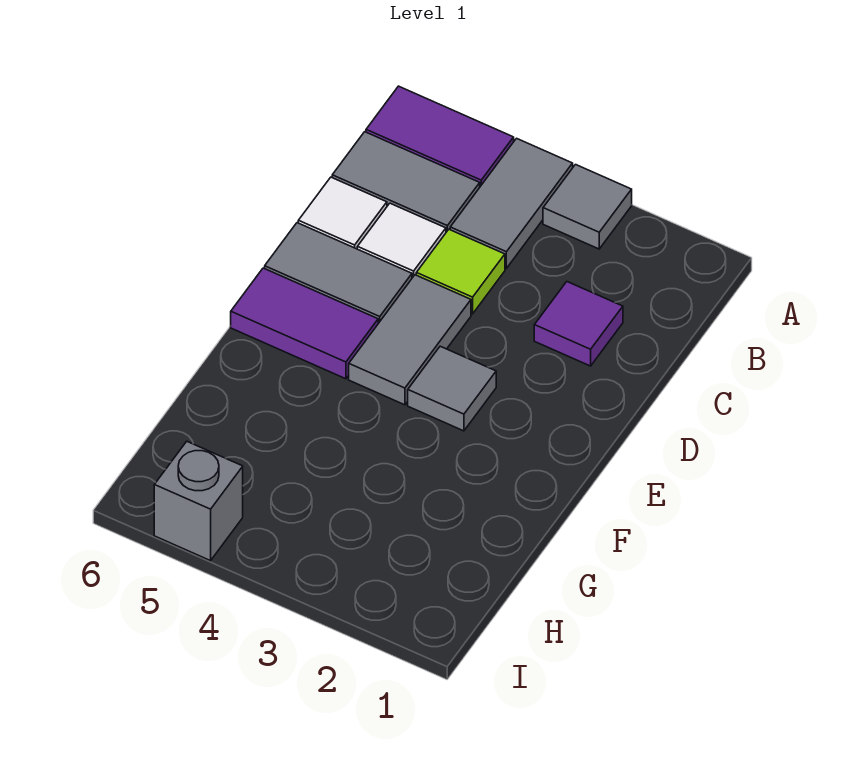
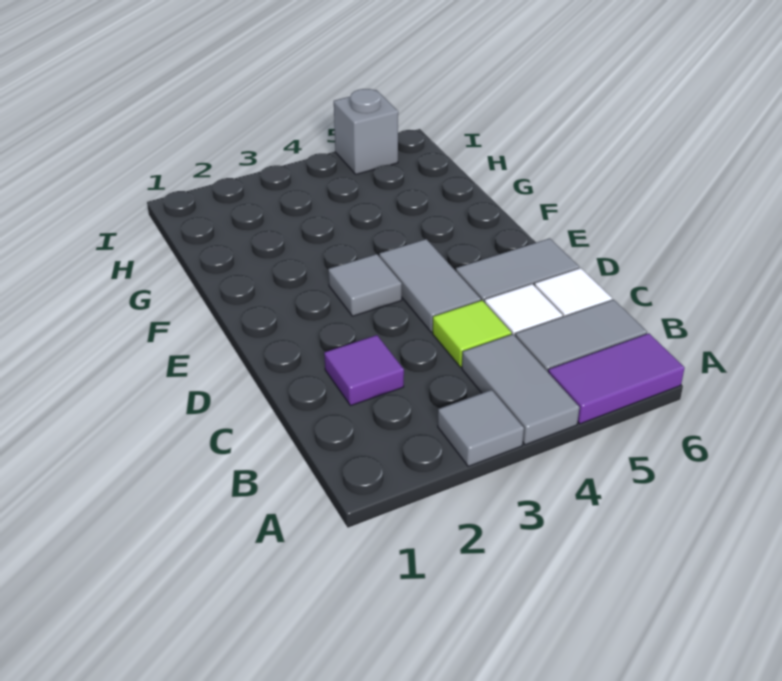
purple tile E5:E6 level 1 -> none

